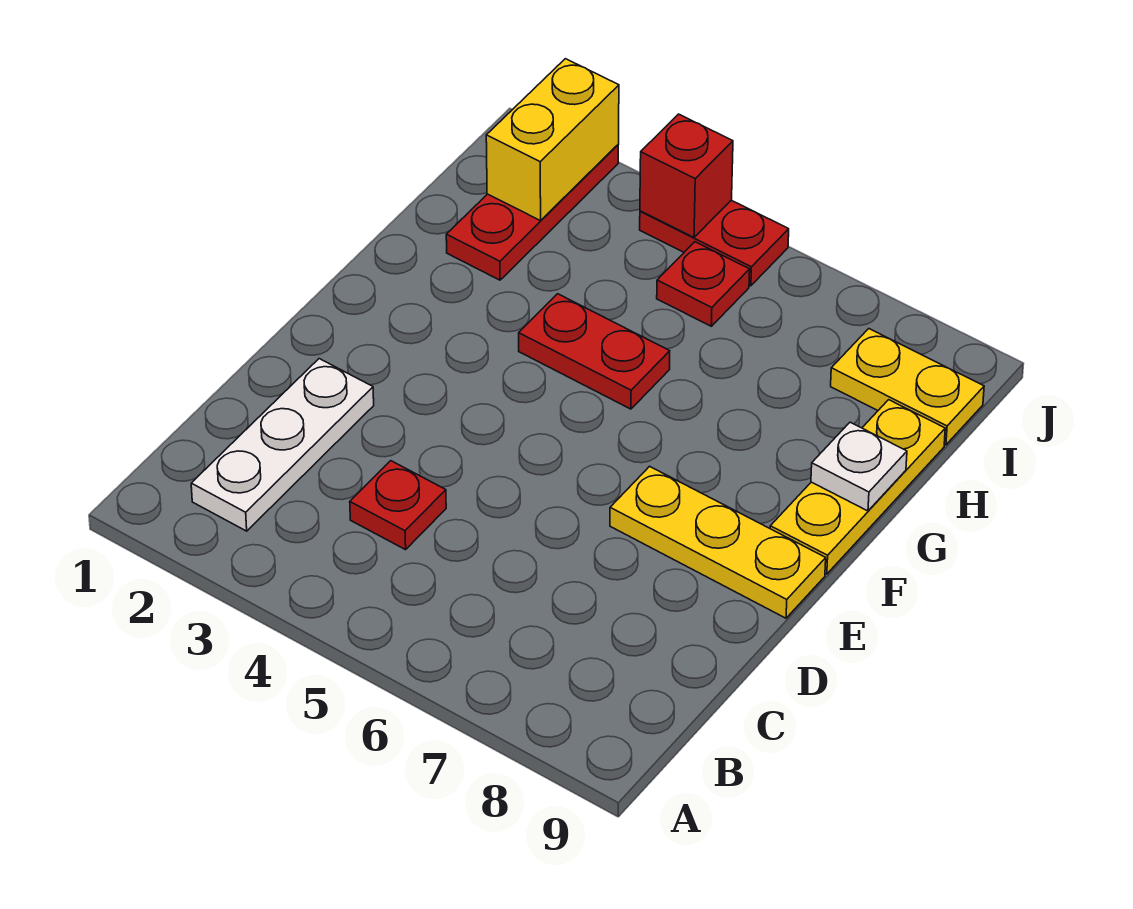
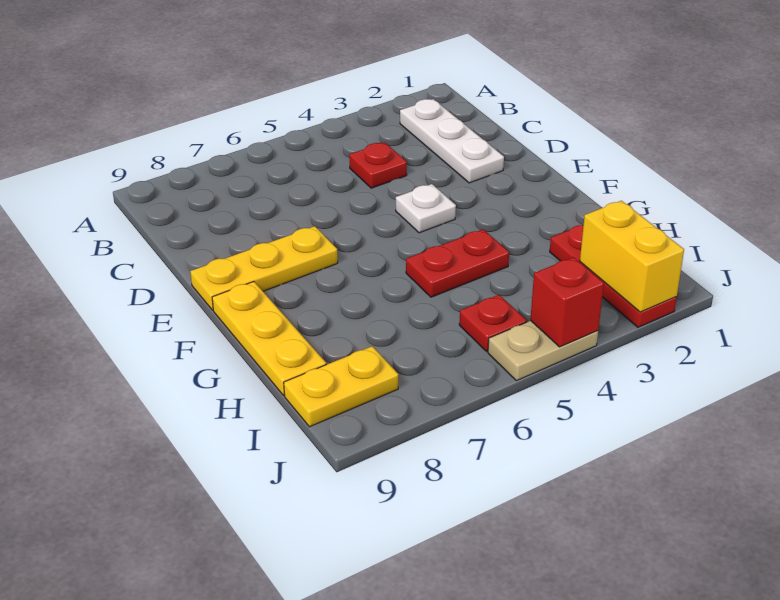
white plate G9 level 2 -> white plate E4 level 1
red plate J4:J5 level 1 -> tan plate J4:J5 level 1

